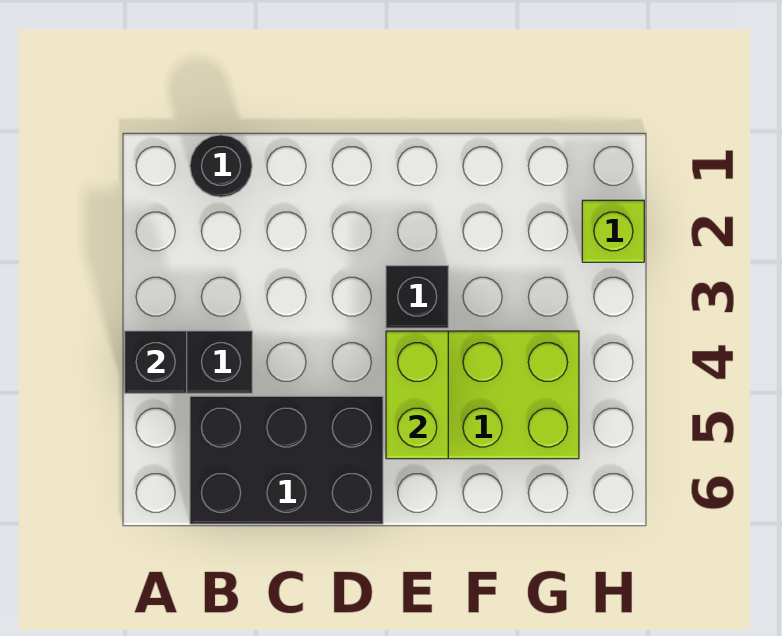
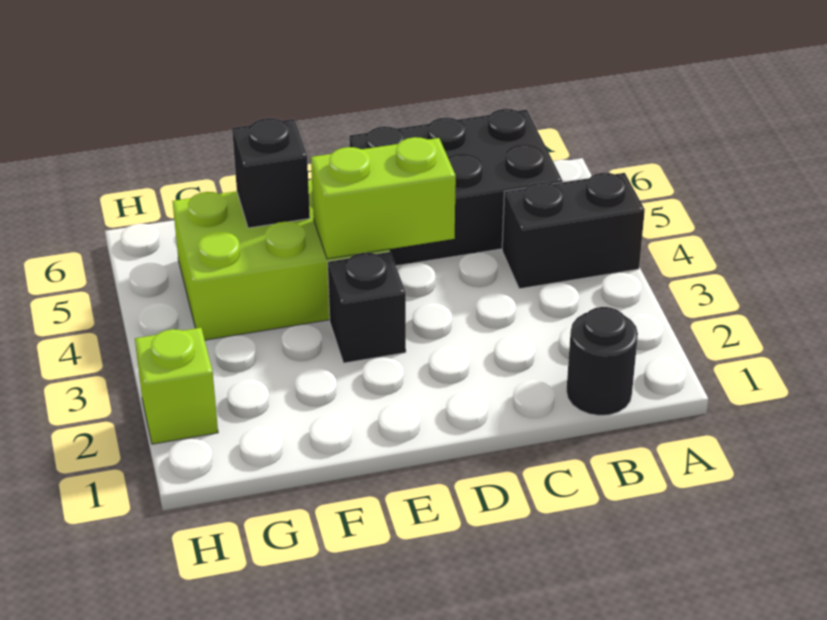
black brick A4 level 2 -> black brick F5 level 2
lime brick E4:E5 level 2 -> lime brick D4:E4 level 2

